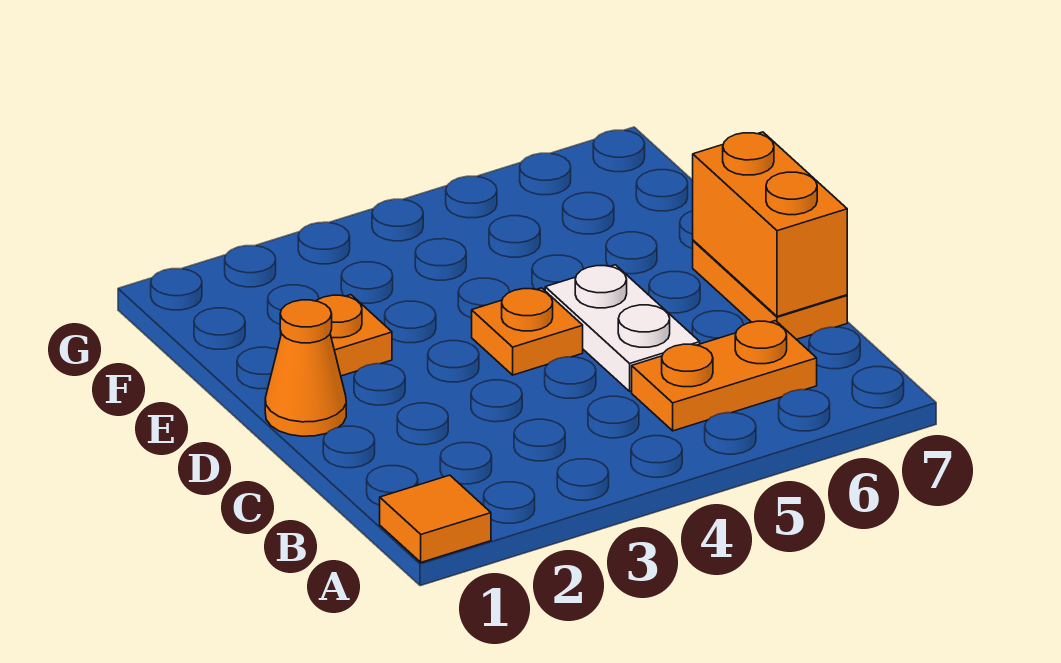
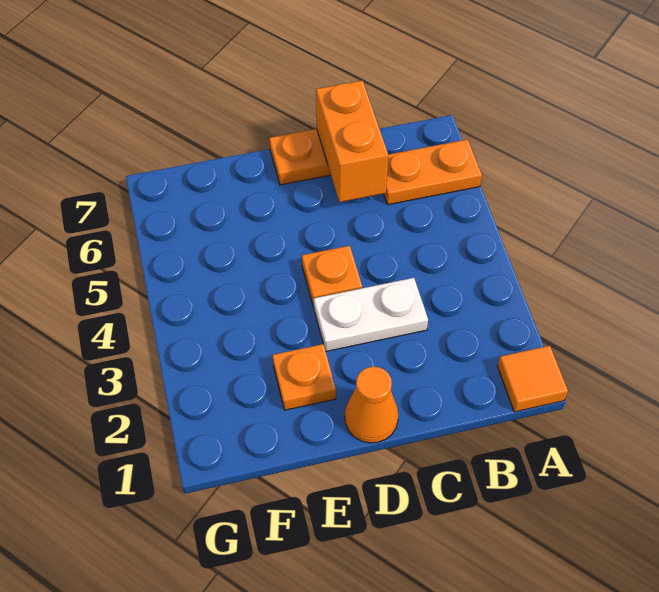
orange plate B5:B6 level 1 -> orange plate A6:B6 level 1
white plate C5:D5 level 1 -> white plate C3:D3 level 1
orange brick C7:D7 level 2 -> orange brick C6:C7 level 2

